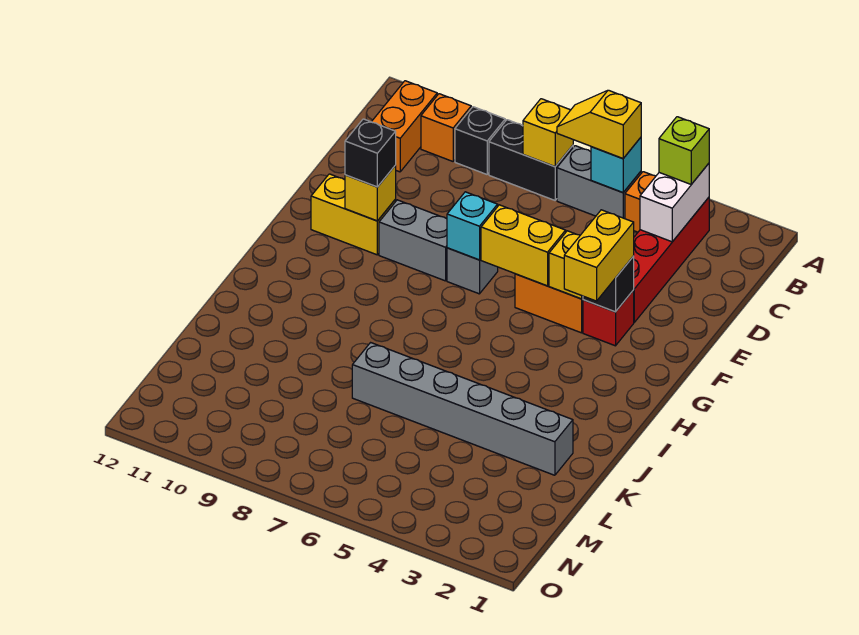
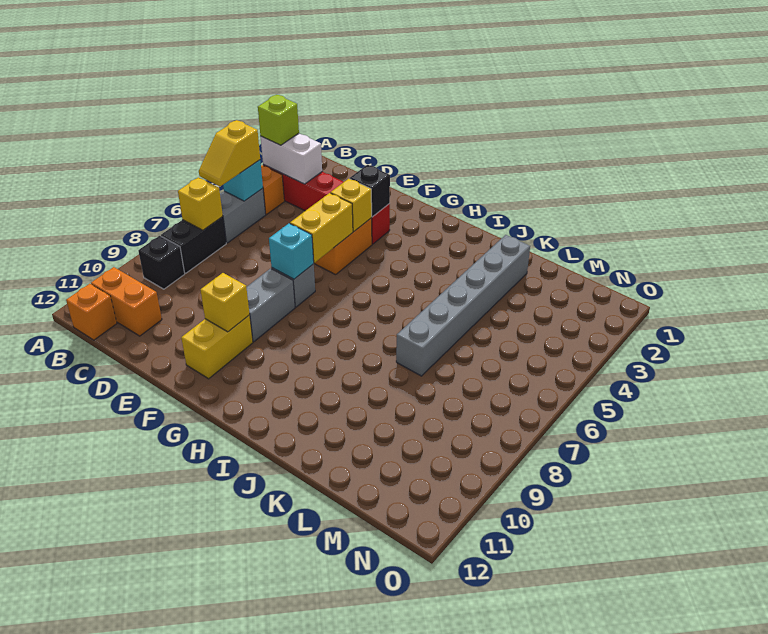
orange brick B10 level 1 -> orange brick B12 level 1
yellow brick F3:G3 level 3 -> none
black brick F10 level 3 -> none

